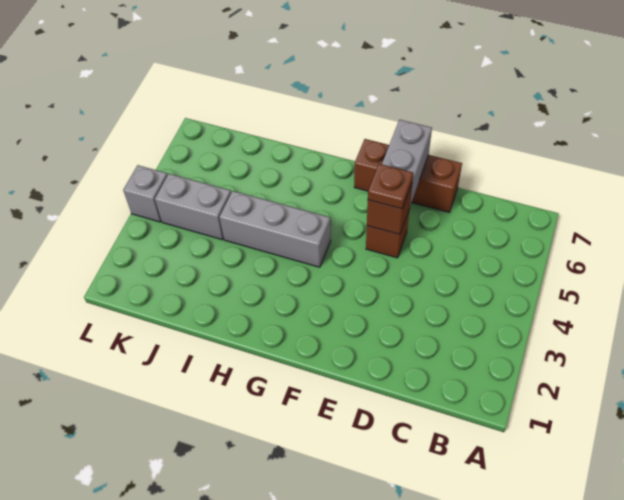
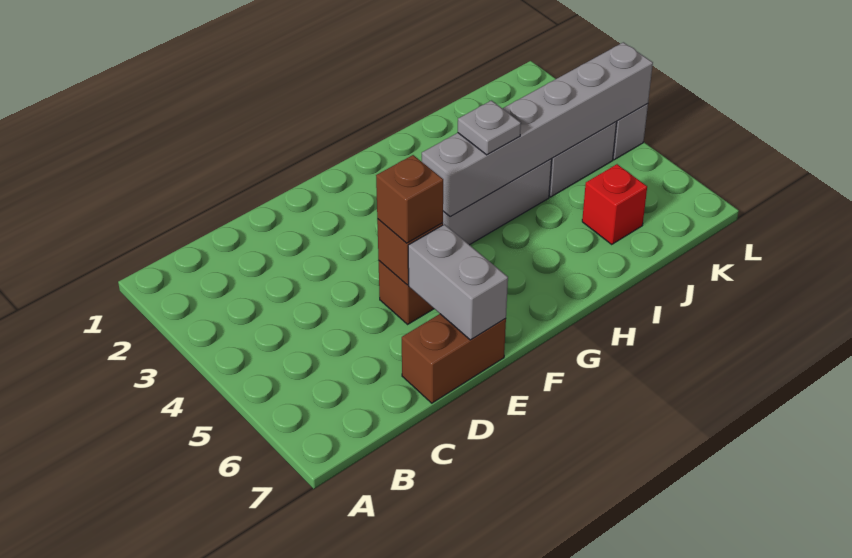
brown brick D7:F7 level 1 -> brown brick D7:E7 level 1
brown plate E5 level 3 -> brown brick E5 level 3
none -> grey brick G4:L4 level 2
none -> grey plate H4 level 3
none -> red brick J6 level 1

